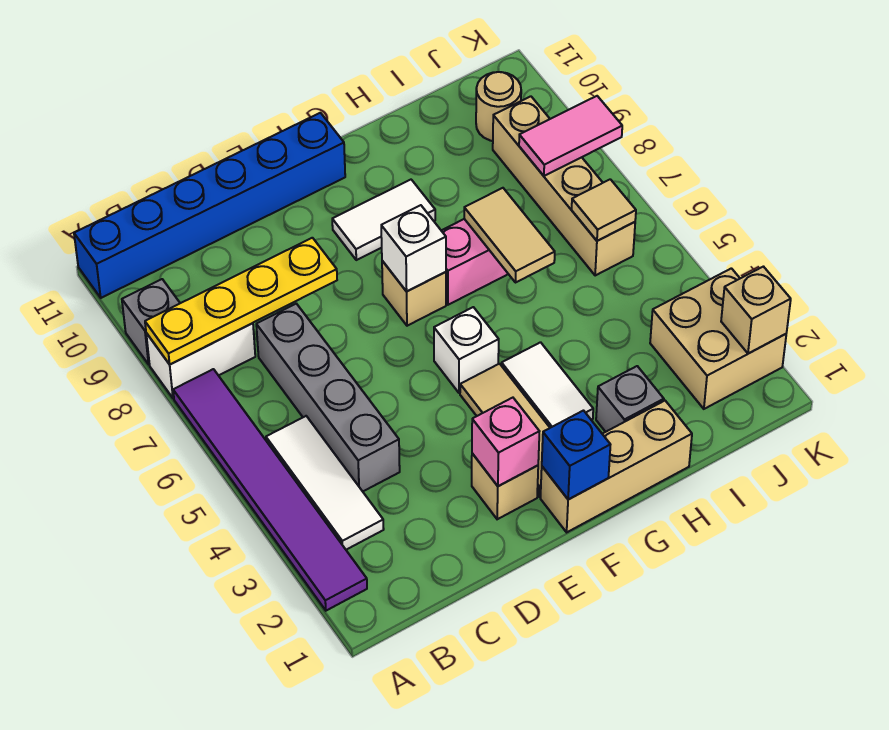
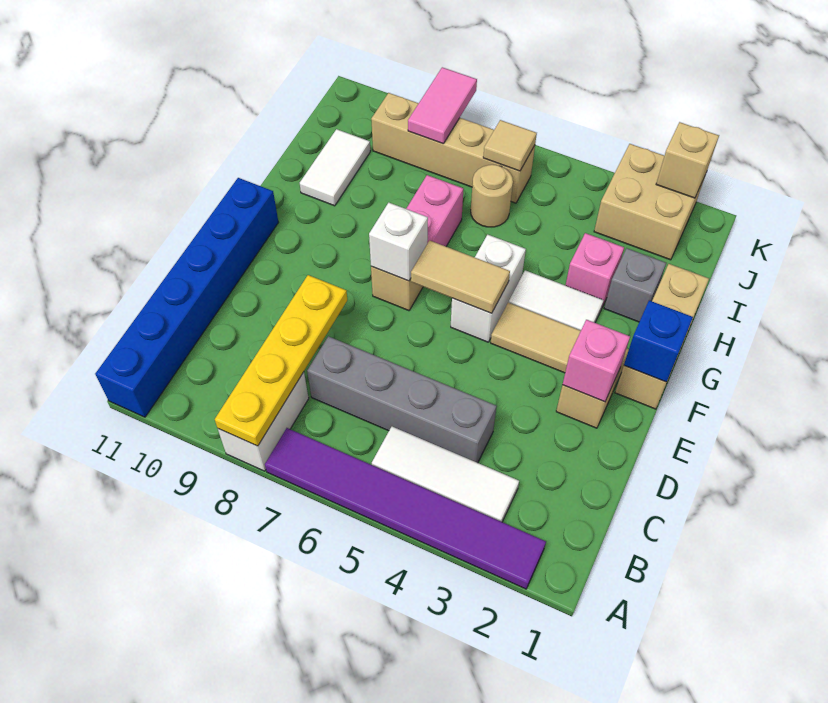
grey brick A9 level 1 -> none
white brick F5 level 1 -> white brick F5:G5 level 1
white tile F9:G9 level 1 -> white tile H10:I10 level 1
none -> pink brick H3 level 1
tan tile H6:H7 level 2 -> tan tile F5:F6 level 2
tan round brick J10 level 1 -> tan round brick I6 level 1

